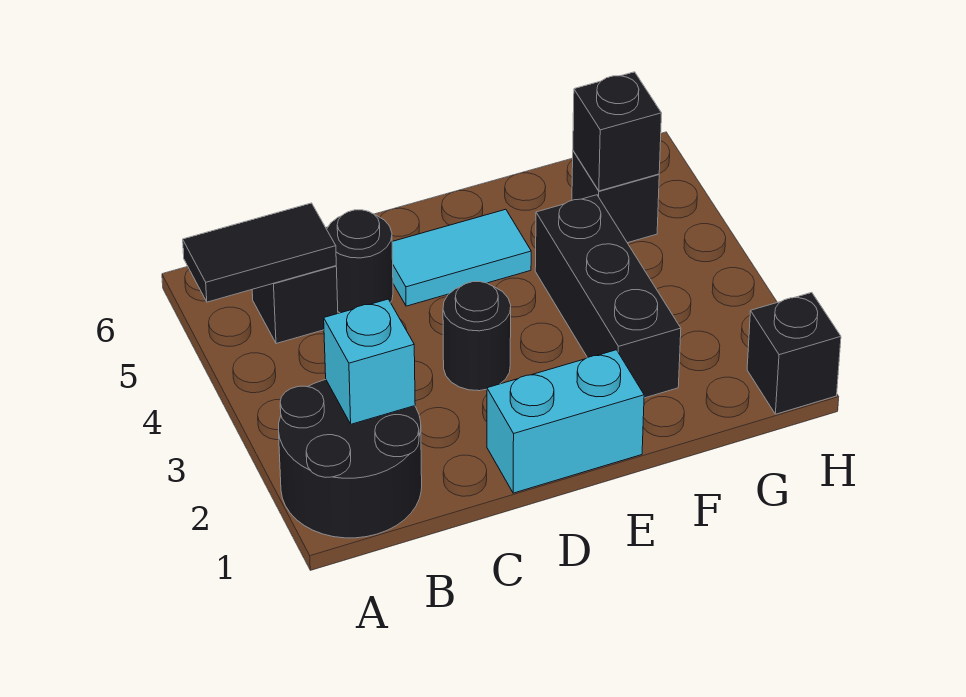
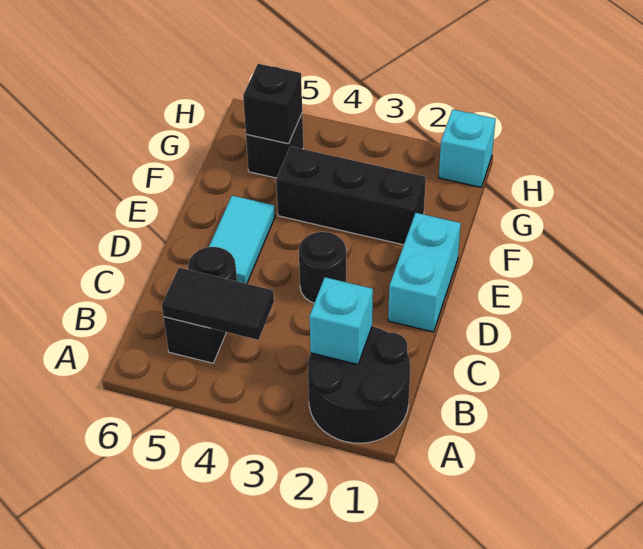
black tile A5:B5 level 2 -> black tile B4:B5 level 2
black brick H1 level 1 -> cyan brick H1 level 1

